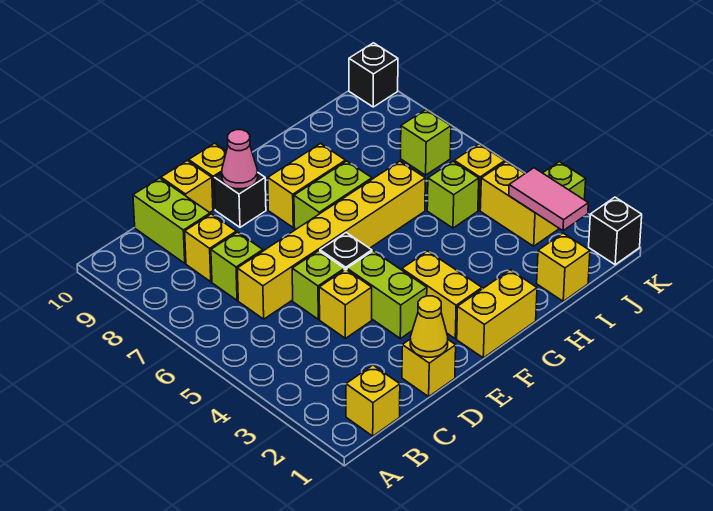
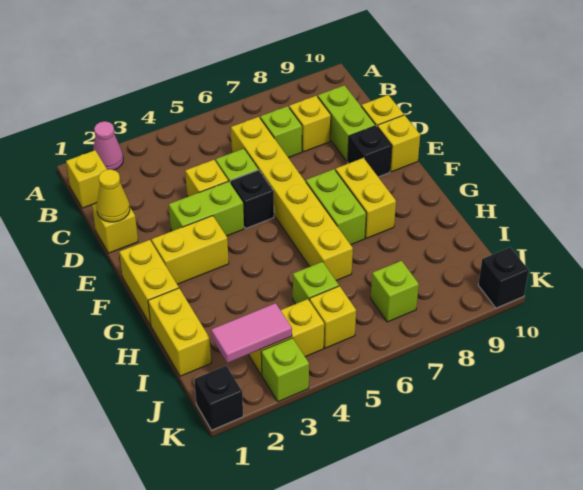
lime brick C9:C10 level 1 -> lime brick C9:D9 level 1
pink cone E9 level 2 -> pink cone A2 level 1
yellow brick I1 level 1 -> yellow brick H1:I1 level 1

